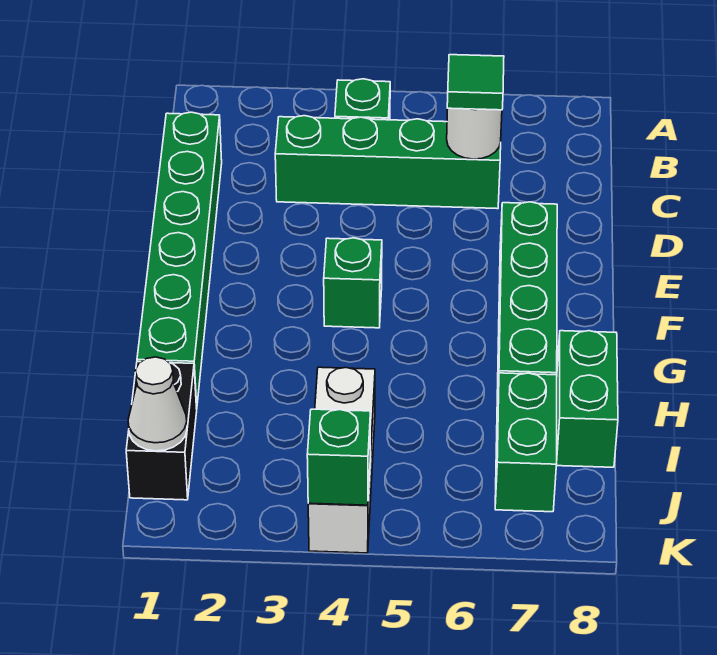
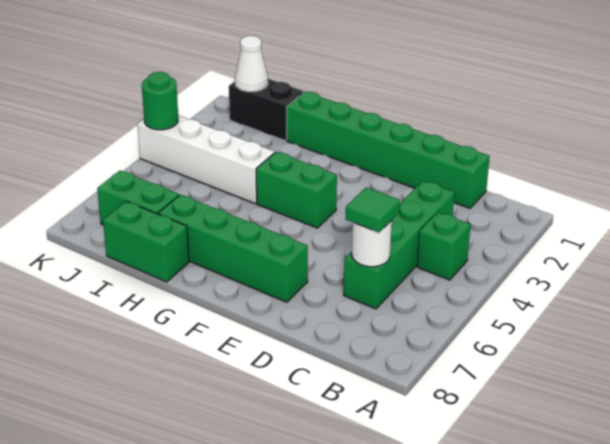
green brick F4 level 1 -> green brick F4:G4 level 1
white brick I4:K4 level 1 -> white brick H4:K4 level 1
green brick K4 level 2 -> green round brick K4 level 2

